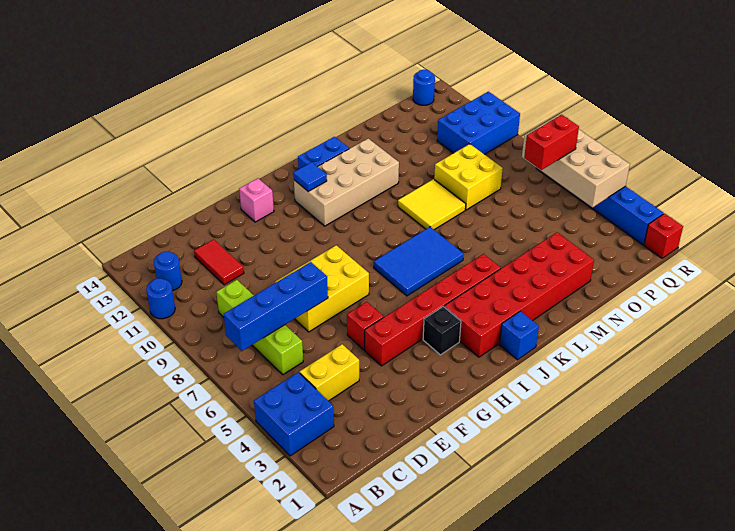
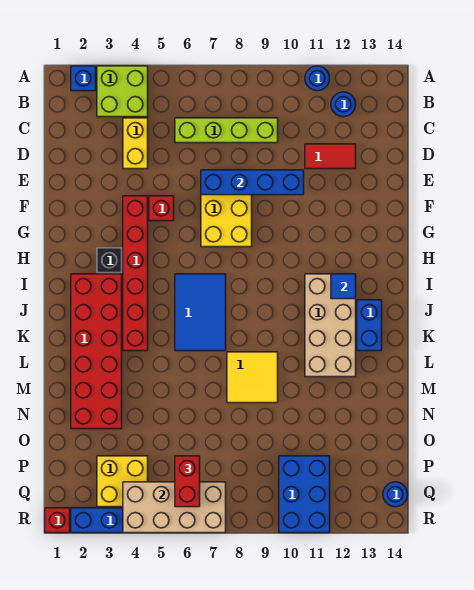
blue brick A3:B4 level 1 -> lime brick A3:B4 level 1
blue brick B7:E7 level 2 -> blue brick E7:E10 level 2
pink brick G13 level 1 -> none
blue brick J1 level 1 -> blue brick A2 level 1
yellow brick N8:O9 level 1 -> yellow brick P3:Q4 level 1

